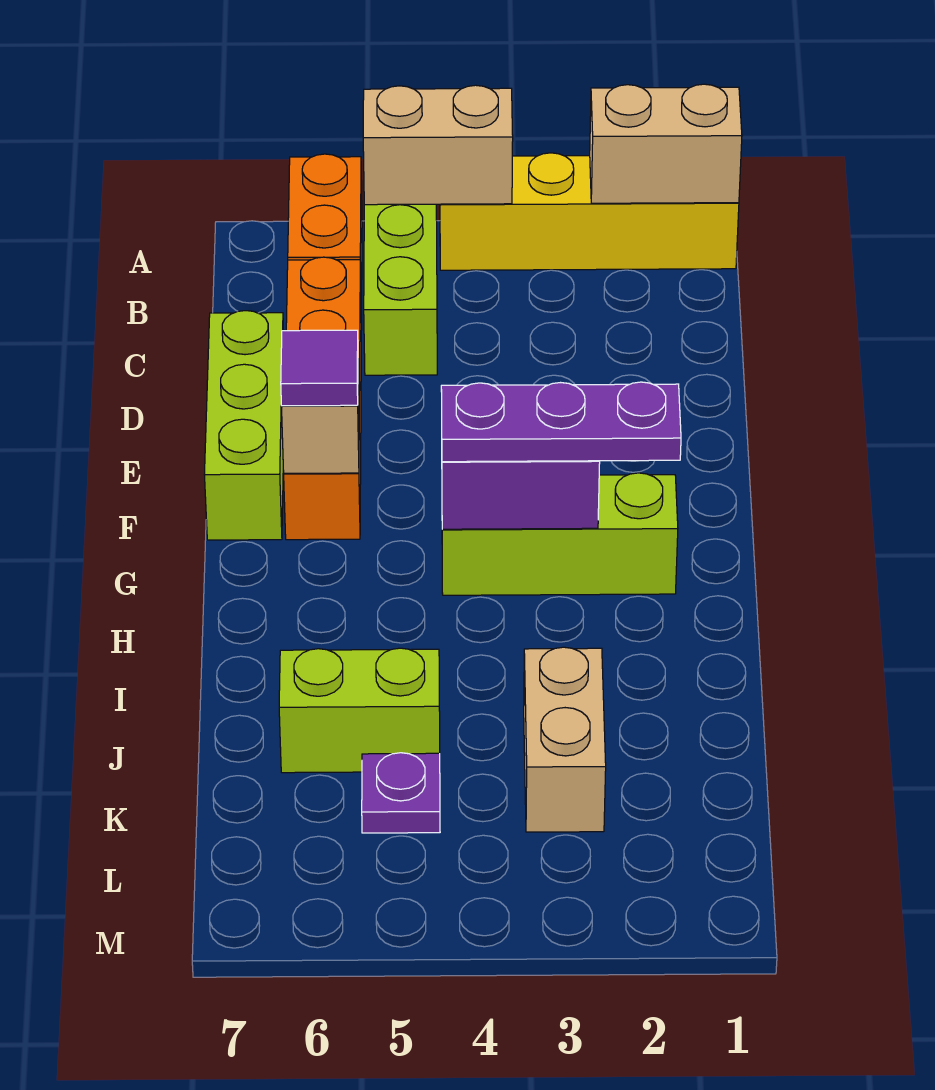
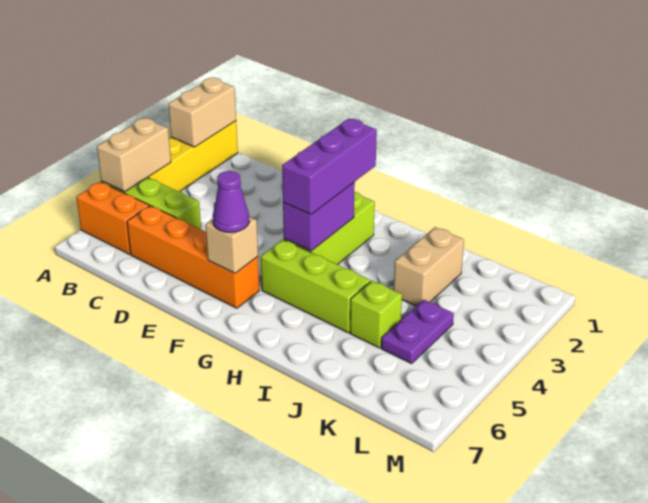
lime brick D7:F7 level 1 -> lime brick G5:I5 level 1
purple tile F6 level 3 -> purple cone F6 level 3
purple plate G2:G4 level 3 -> purple brick G2:G4 level 3
tan brick J3:K3 level 1 -> tan brick J2:J3 level 1
lime brick J5:J6 level 1 -> lime brick J5 level 1
purple plate K5 level 1 -> purple plate K4:K5 level 1

